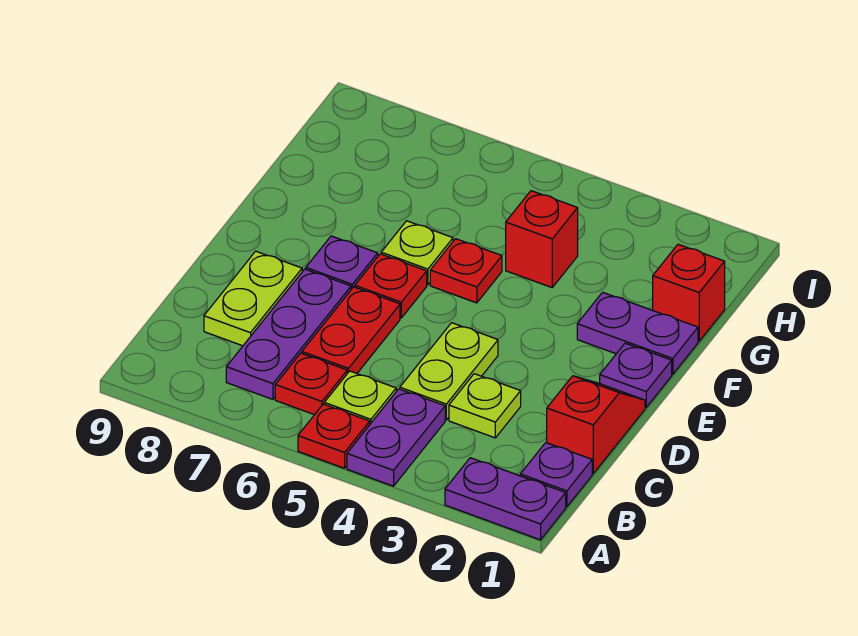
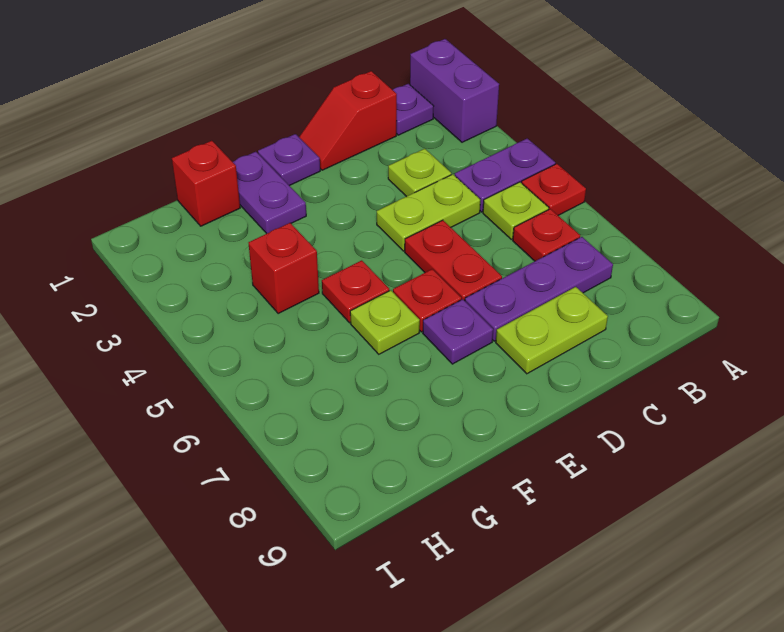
purple plate A1:A2 level 1 -> purple brick A1:A2 level 1
red plate C6:D6 level 1 -> red plate D5:D6 level 1

